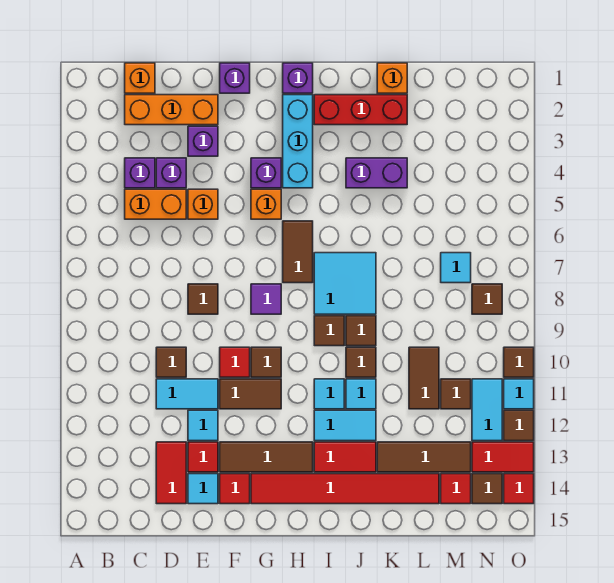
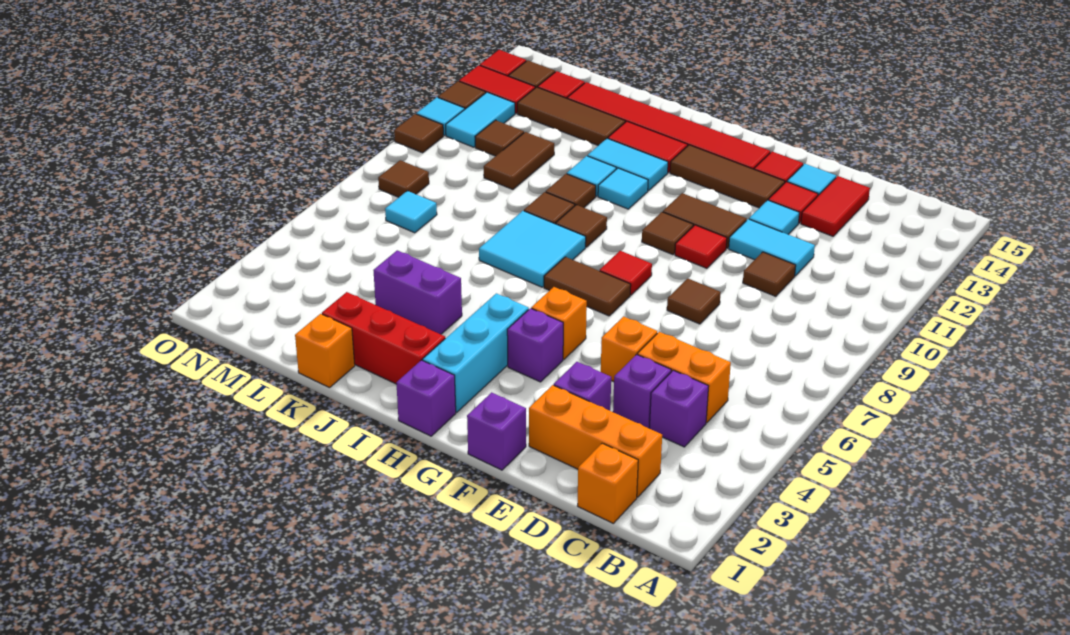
purple tile G8 level 1 -> red tile G8 level 1
brown tile H6:H7 level 1 -> brown tile G7:H7 level 1

